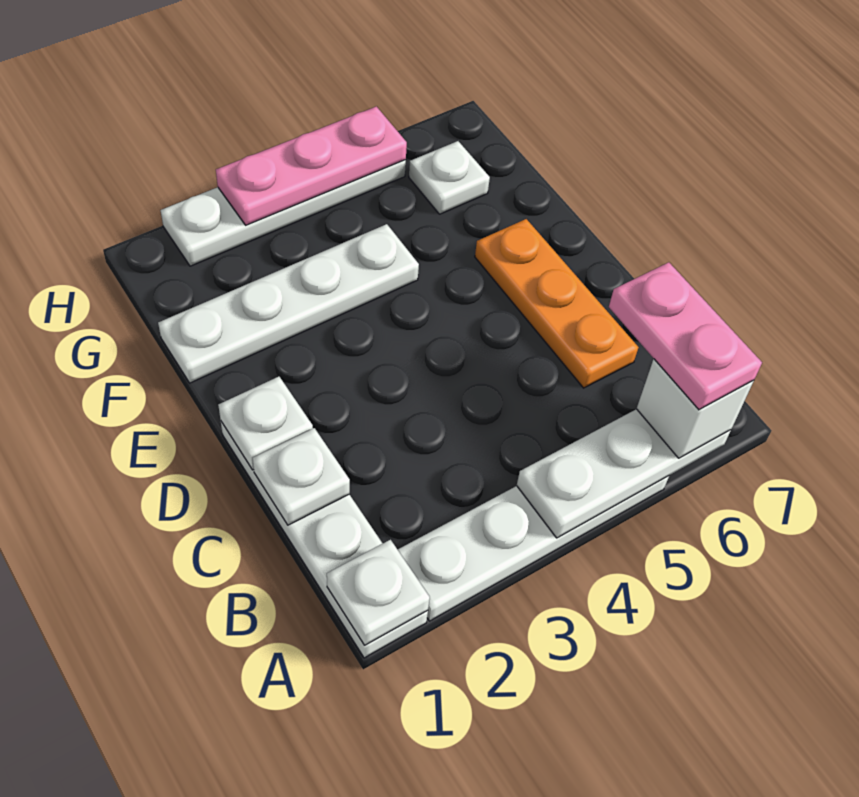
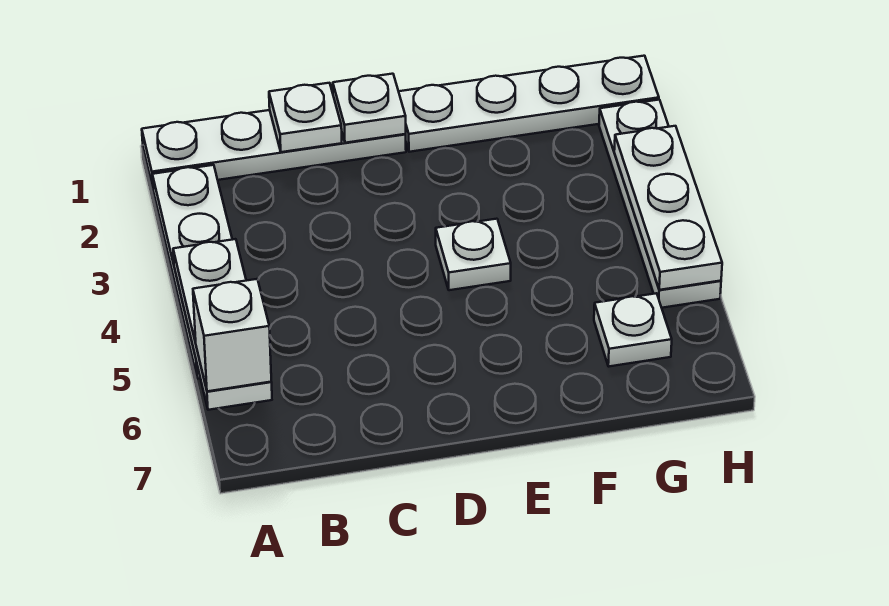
white plate A1 level 2 -> white plate E4 level 1
pink plate A6:B6 level 4 -> none
orange plate C6:E6 level 1 -> none
white plate F1:F4 level 1 -> white plate E1:H1 level 1
pink plate H3:H5 level 2 -> white plate H3:H5 level 2

